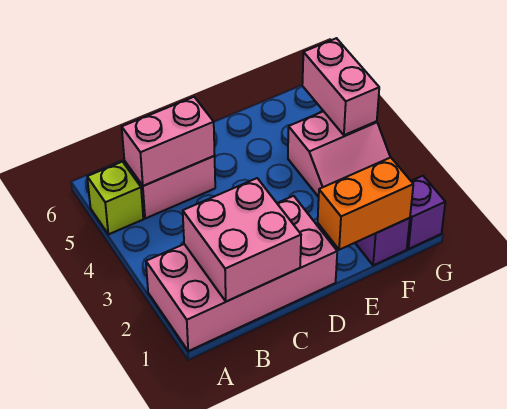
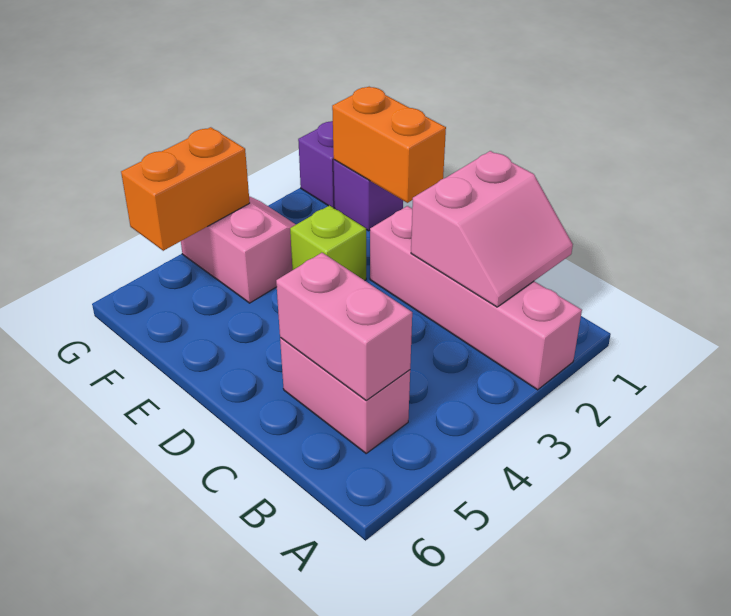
pink brick A1:D2 level 1 -> pink brick A2:D2 level 1
lime brick A5 level 1 -> lime brick E3 level 1
pink brick B1:C2 level 2 -> pink slope B1:C2 level 2 top C
pink brick G4:G5 level 2 -> orange brick G4:G5 level 2

